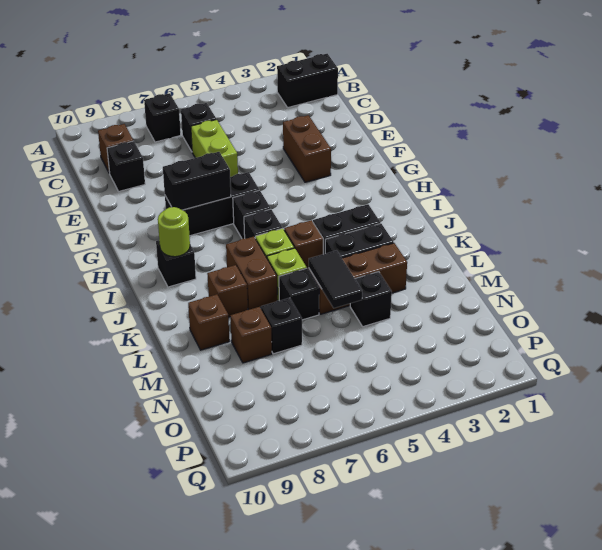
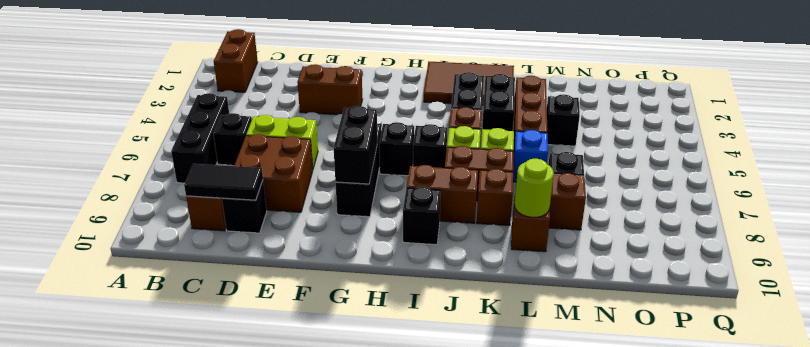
black brick B1:B2 level 1 -> brown brick B1:B2 level 1
black brick B7 level 1 -> black brick B5:B7 level 1
none -> brown brick D7:E8 level 1
none -> brown tile I1:K2 level 1
none -> brown brick I8:J8 level 1
lime round brick I9 level 2 -> lime round brick L9 level 2
black tile L5:M5 level 2 -> black tile C9:D9 level 2
black brick L6 level 1 -> blue brick L6 level 1

